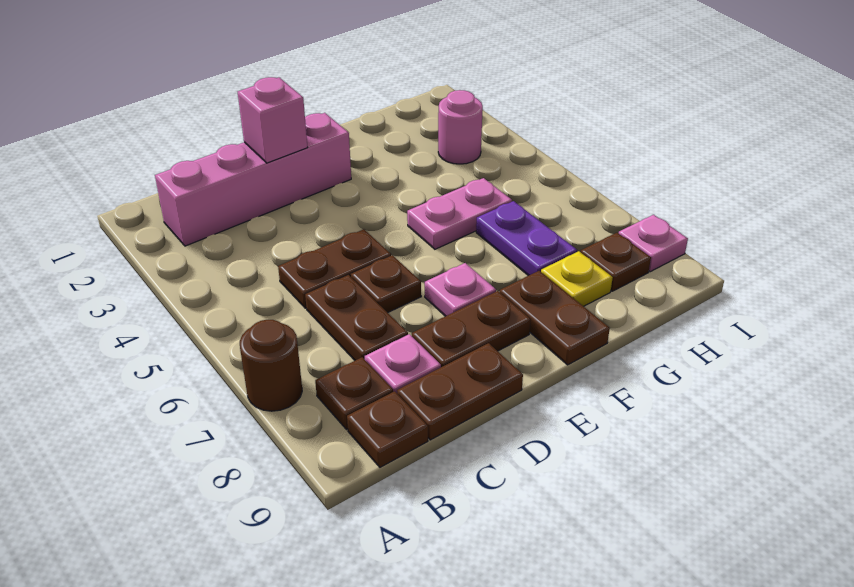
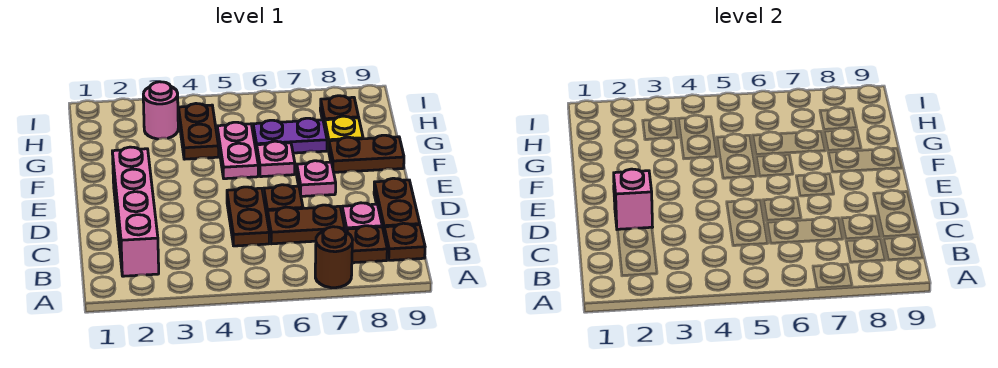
brown plate D8:E8 level 1 -> brown plate G4:H4 level 1
pink plate I8 level 1 -> pink plate F6 level 1

